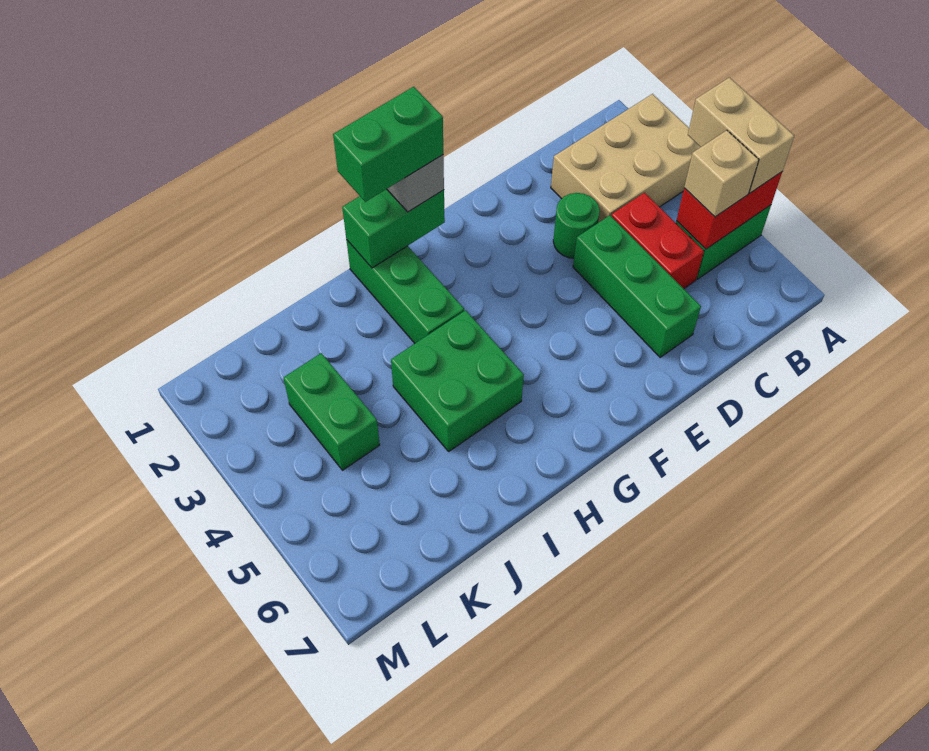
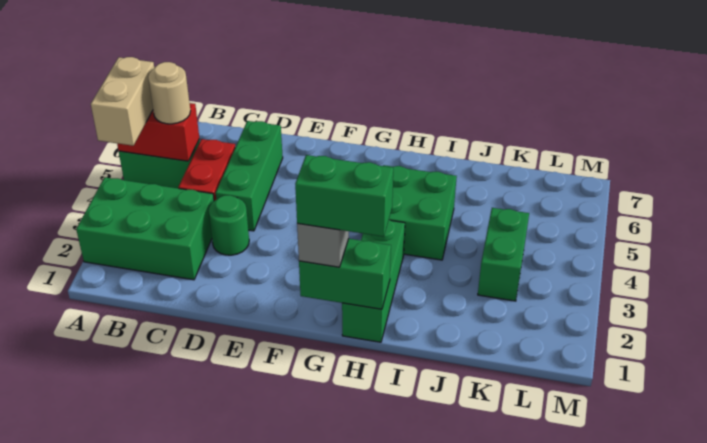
tan brick A2:C3 level 1 -> green brick A2:C3 level 1
tan brick B5 level 3 -> tan round brick B5 level 3

